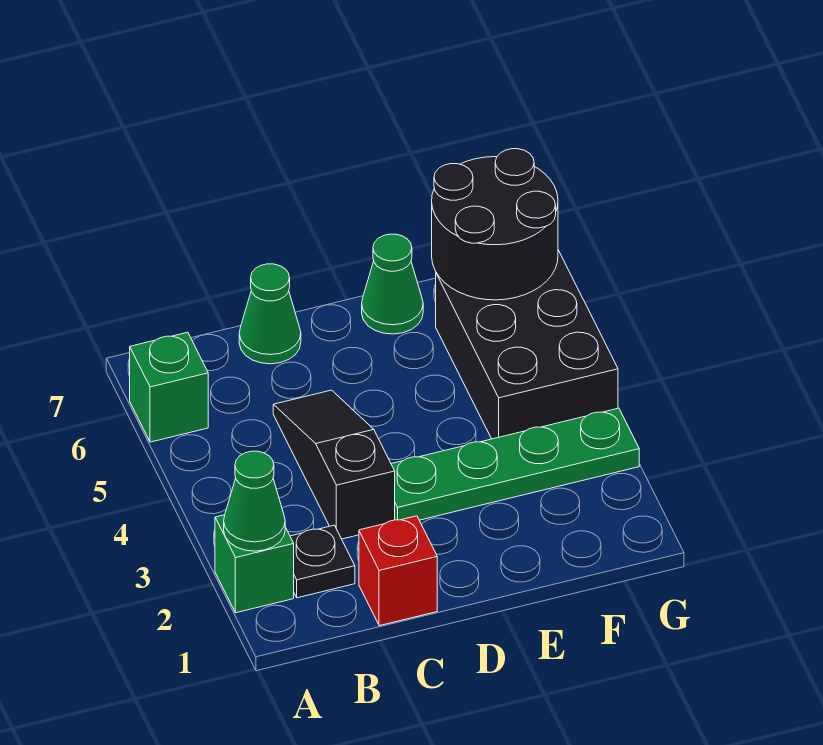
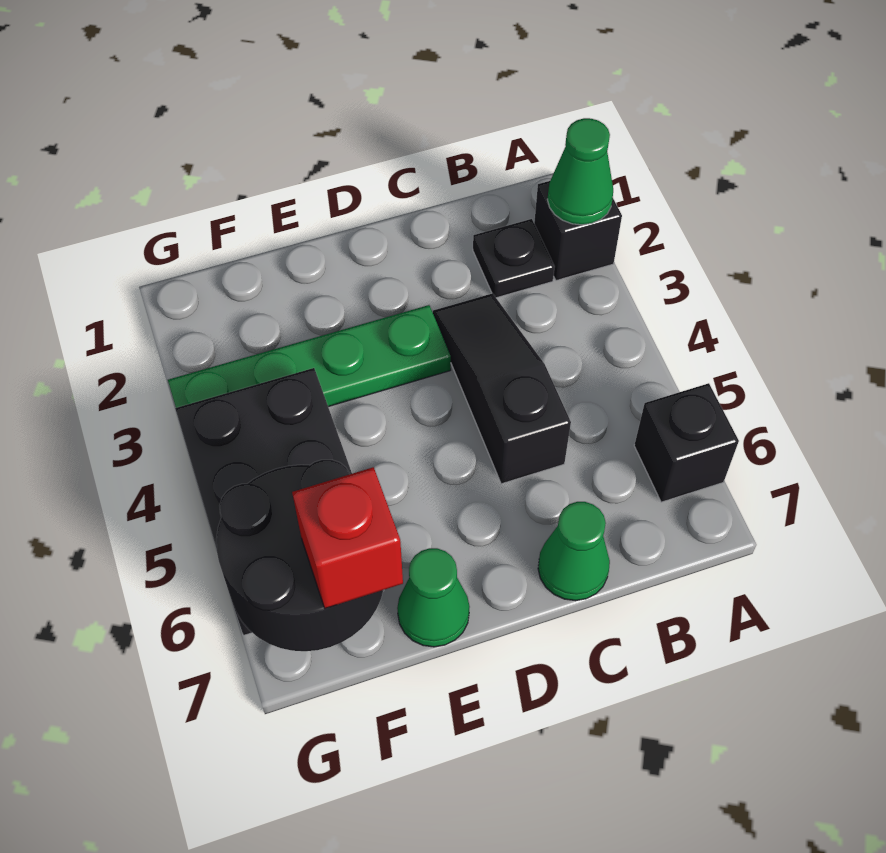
green brick A2 level 1 -> black brick A2 level 1
green brick A6 level 1 -> black brick A6 level 1
red brick C1 level 1 -> red brick F7 level 3
black slope C3:C5 level 1 top 3 -> black slope C3:C5 level 1 top 5

